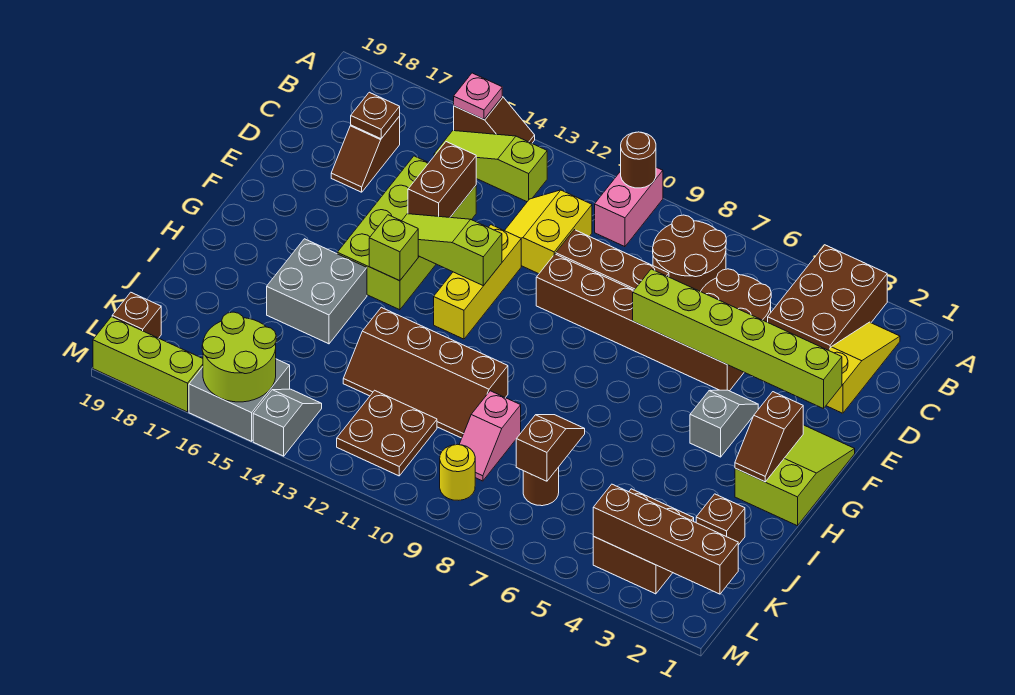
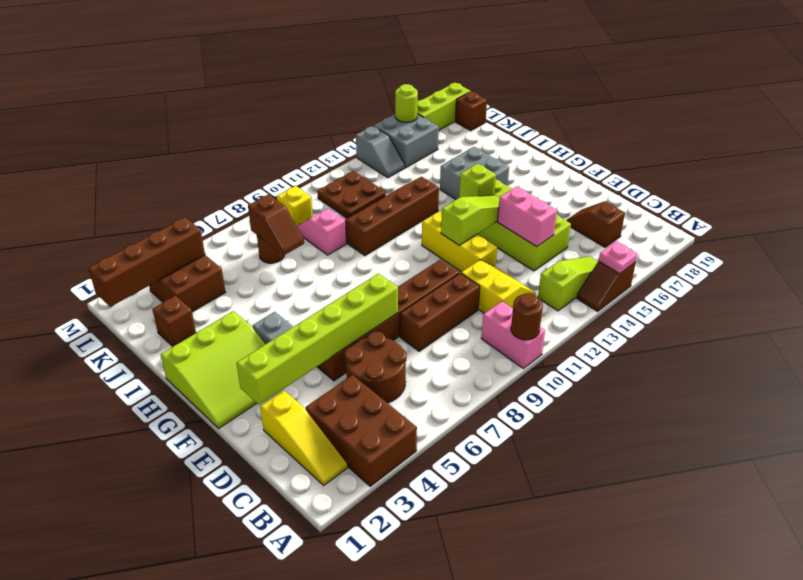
brown round brick B7:C8 level 1 -> none
brown plate C17 level 2 -> none
brown brick D14:E14 level 2 -> pink brick D14:E14 level 2
lime slope F1:H2 level 1 top H -> lime slope F1:H3 level 1 top H
brown slope G2:H2 level 2 top G -> none
yellow round brick L9 level 1 -> yellow brick L9 level 1
lime round brick L15:M16 level 2 -> lime round brick M16 level 2

